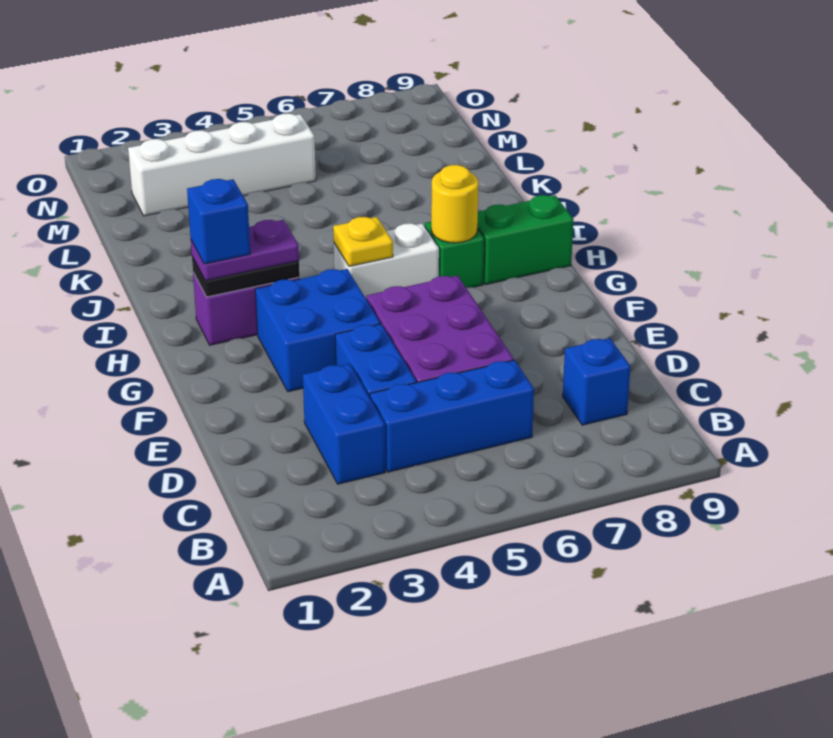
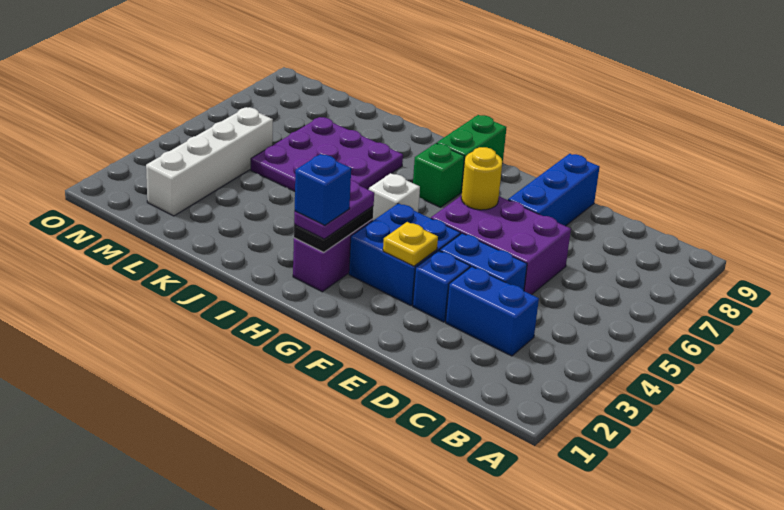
blue brick C4:C6 level 1 -> blue brick E7:E9 level 1
blue brick C8 level 1 -> blue brick E3 level 1
white brick H5:H6 level 1 -> white brick H5 level 1
yellow plate H5 level 2 -> yellow plate F3 level 2
yellow round brick H7 level 2 -> yellow round brick F6 level 2
none -> purple plate J5:L7 level 1

